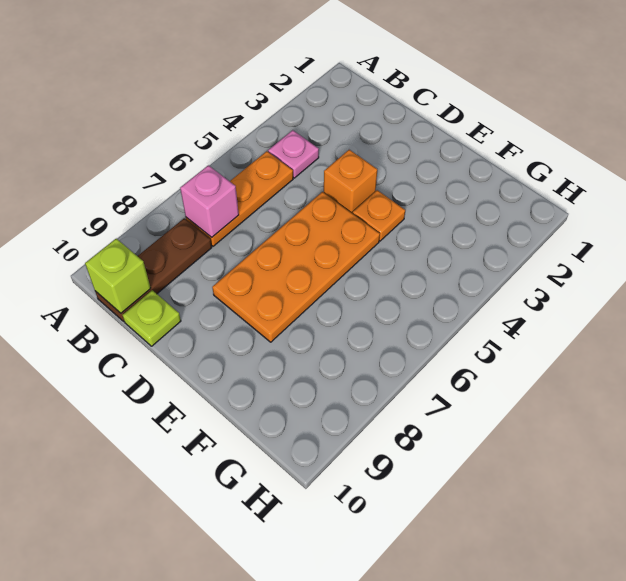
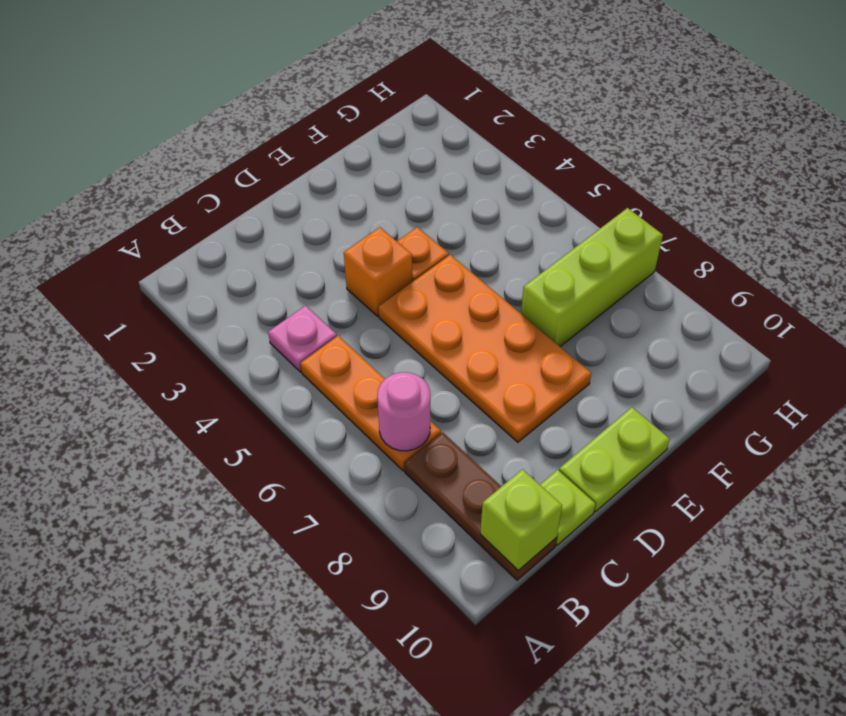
pink brick B7 level 2 -> pink round brick B7 level 2
none -> lime plate D10:E10 level 1
none -> lime brick F7:H7 level 1

